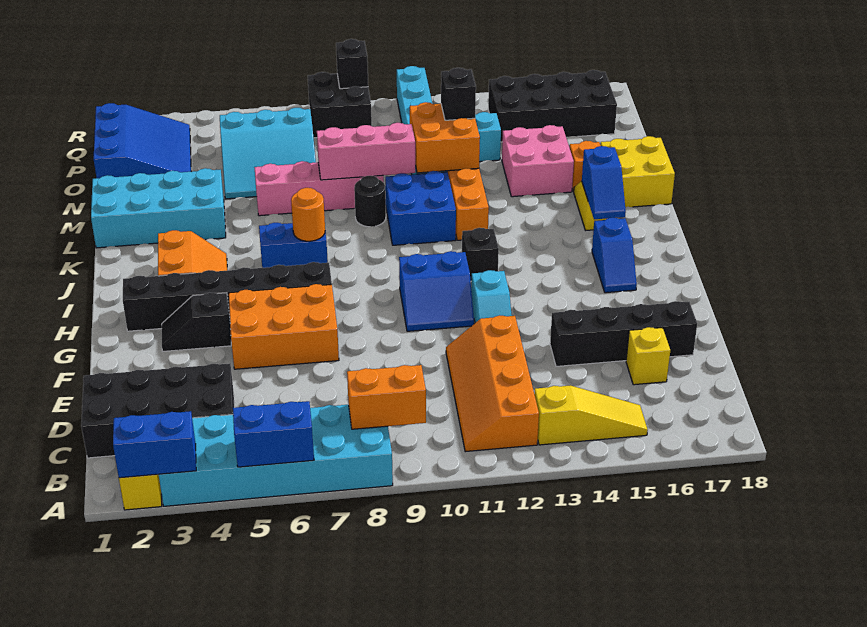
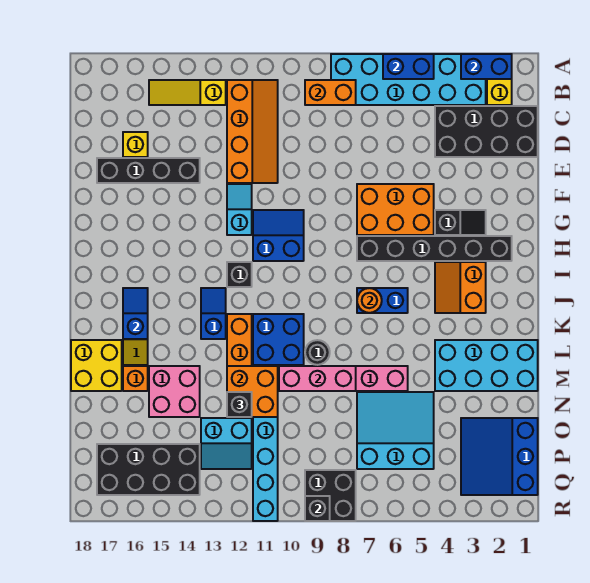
blue slope H16:I16 level 1 top I -> blue slope J13:K13 level 1 top K

